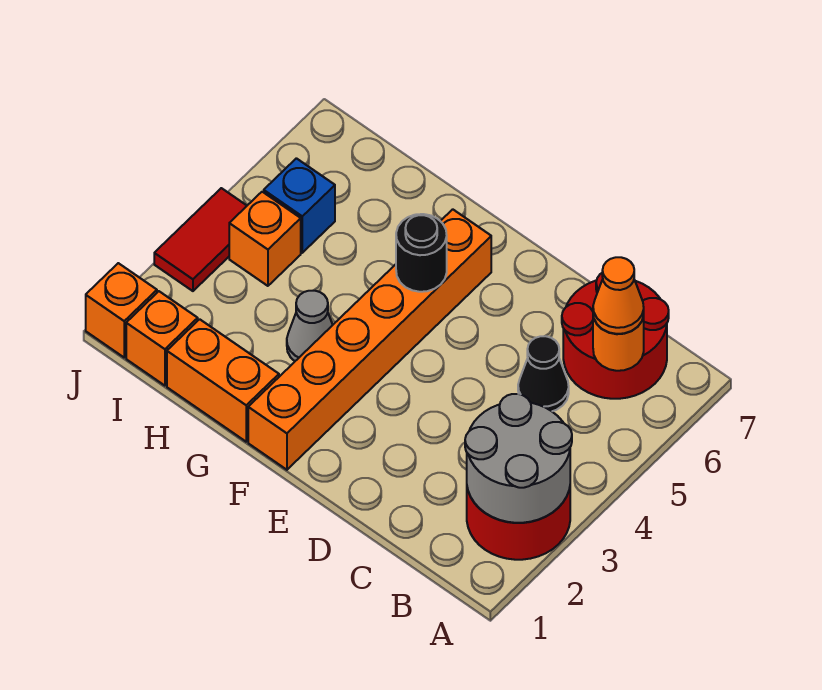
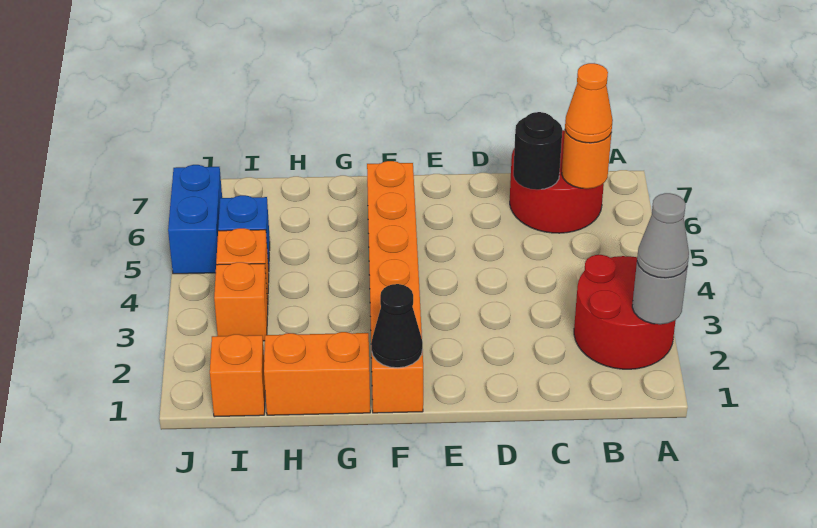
grey round brick A2:B3 level 2 -> grey round brick A2 level 2
black cone C5 level 1 -> black cone F1 level 2
black round brick F5 level 2 -> black round brick C6 level 2
grey cone G3 level 1 -> grey cone A2 level 3
orange brick J1 level 1 -> orange brick I3 level 1
red tile J3:J4 level 1 -> none
none -> blue brick J5:J6 level 1

